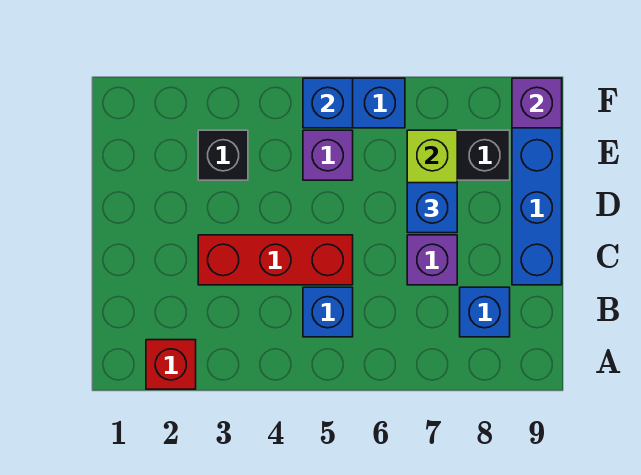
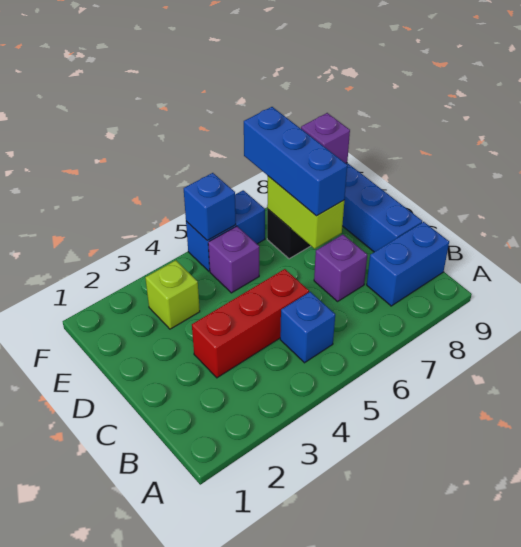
red brick A2 level 1 -> none
blue brick B8 level 1 -> blue brick B8:B9 level 1
blue brick D7 level 3 -> blue brick D7:F7 level 3
black brick E3 level 1 -> lime brick E3 level 1

